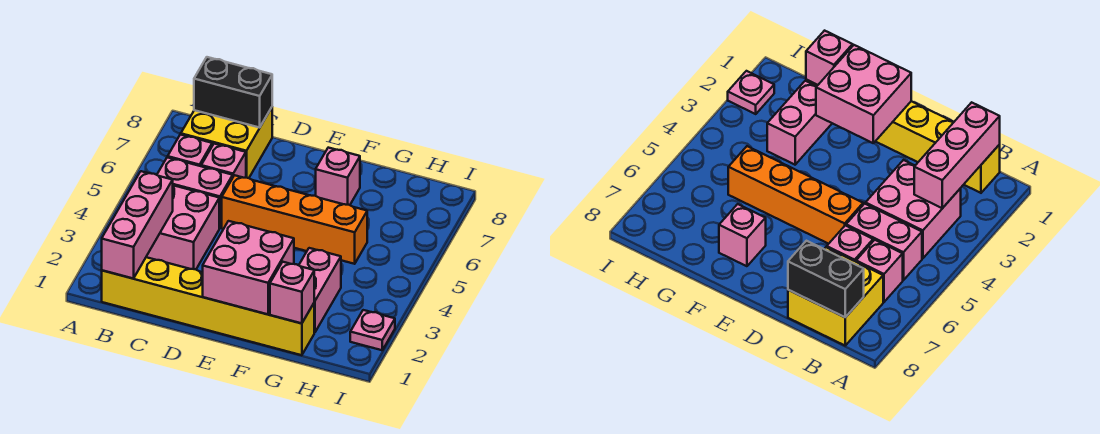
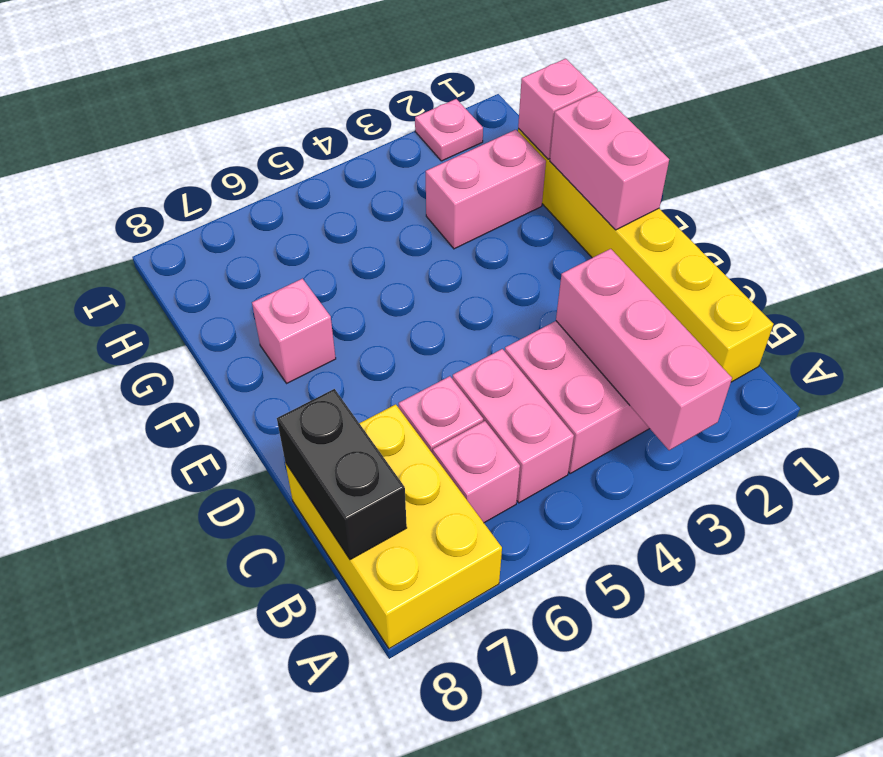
pink brick B1:B3 level 2 -> pink brick A3:C3 level 2
yellow brick B7:C8 level 1 -> yellow brick A7:C8 level 1
orange brick D5:G5 level 1 -> none
pink brick E1:F2 level 2 -> pink brick E1:F1 level 2

